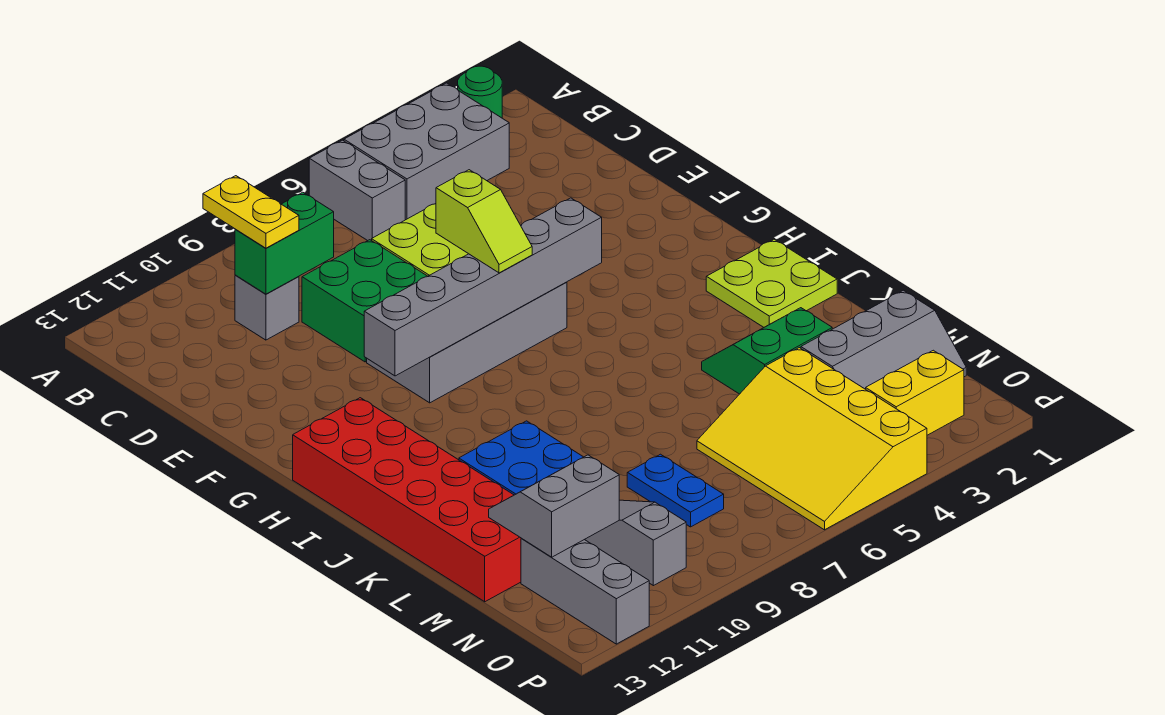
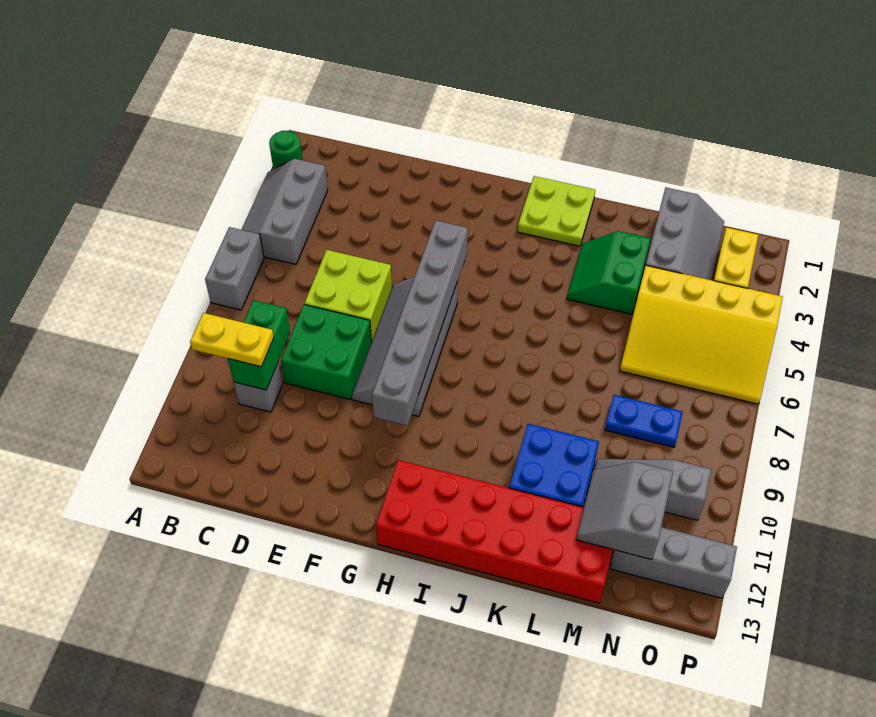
grey brick A3:B5 level 1 -> grey slope A3:B5 level 1 top B
grey brick A6:B6 level 1 -> grey brick A6:A7 level 1
lime slope F7:G7 level 3 top F -> none

